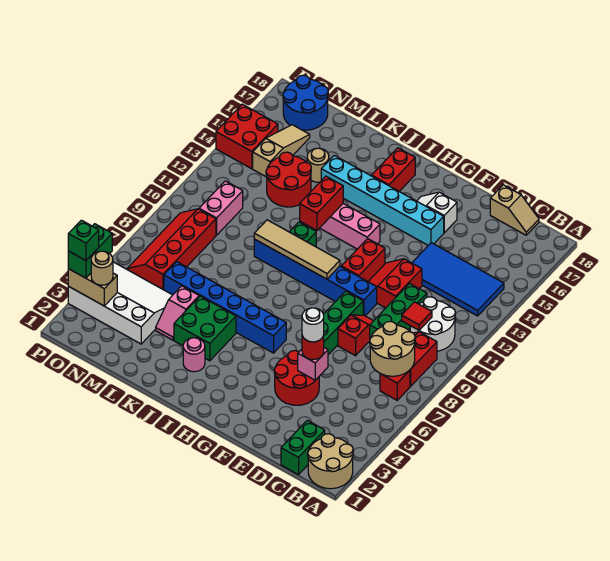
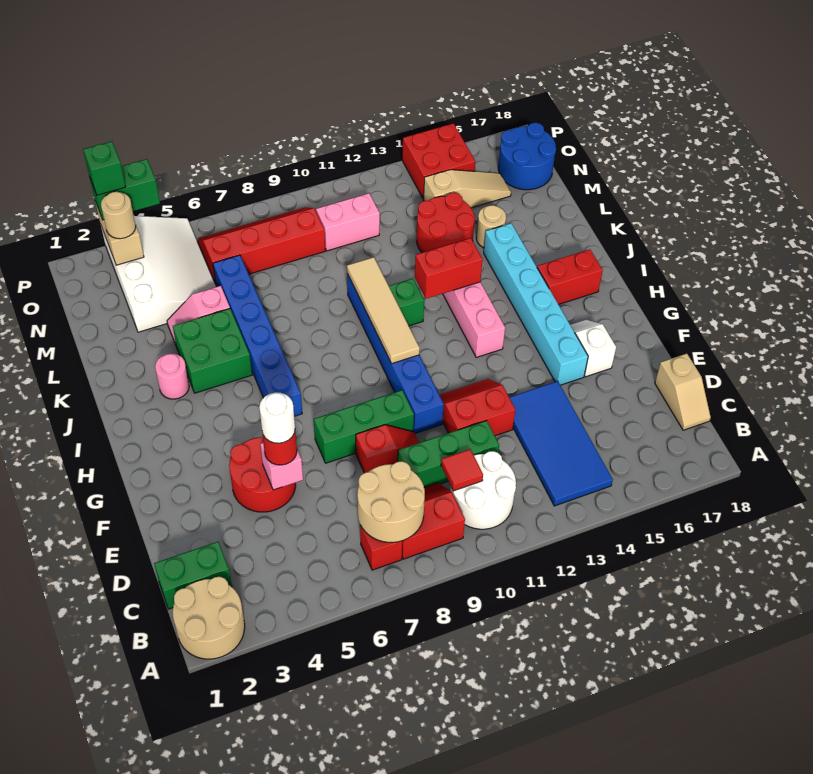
red brick G11:G12 level 1 -> none

